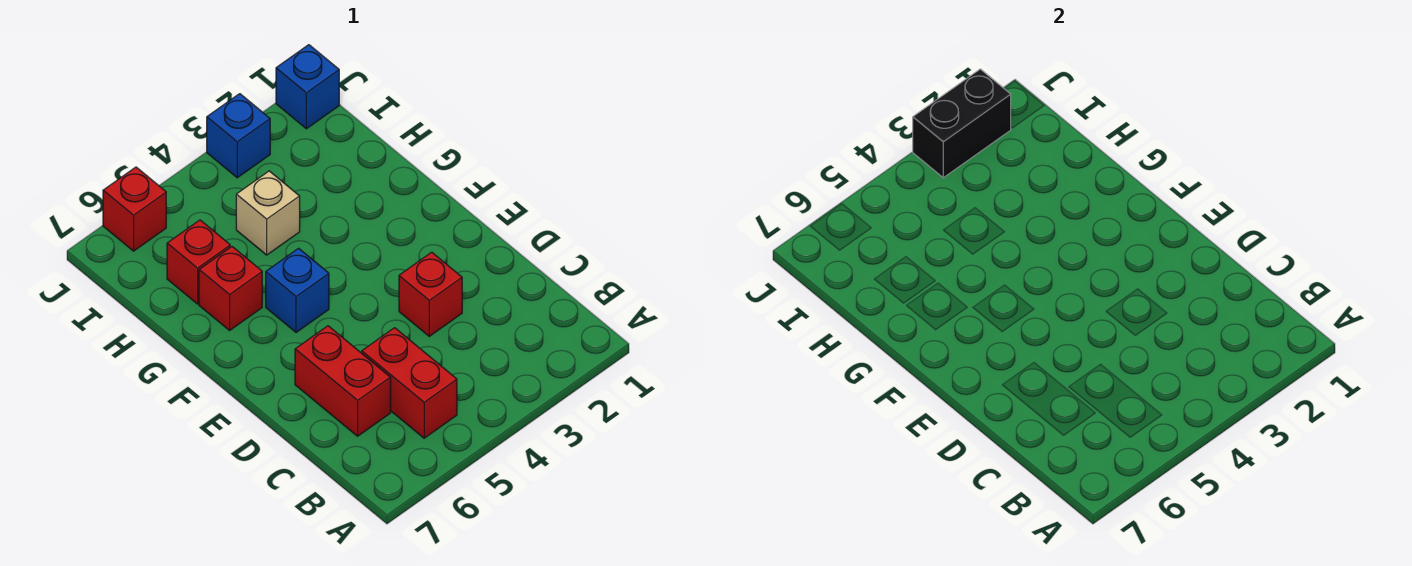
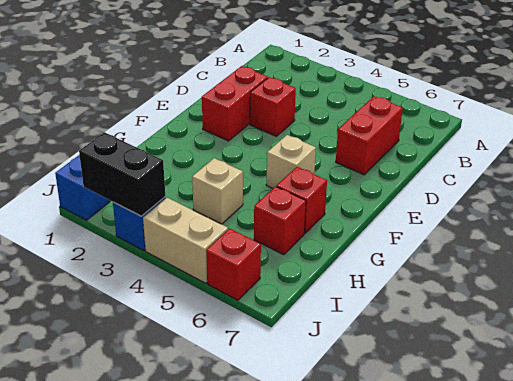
red brick B5:C5 level 1 -> red brick D2:E2 level 1
blue brick F5 level 1 -> tan brick F5 level 1
none -> tan brick J4:J5 level 1

